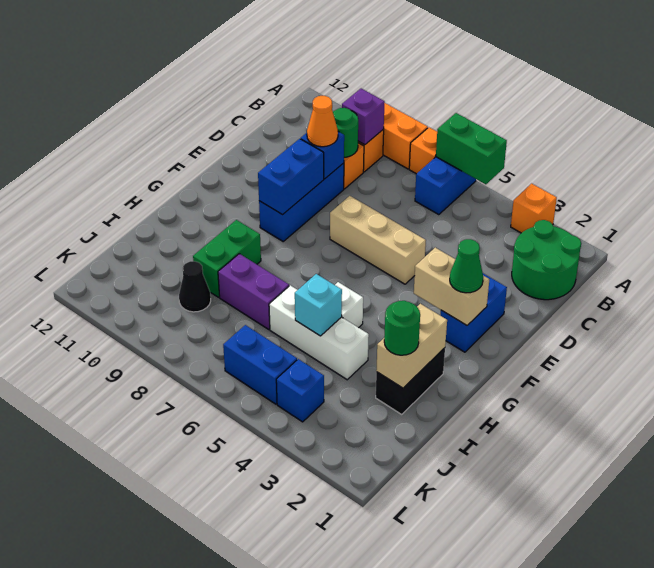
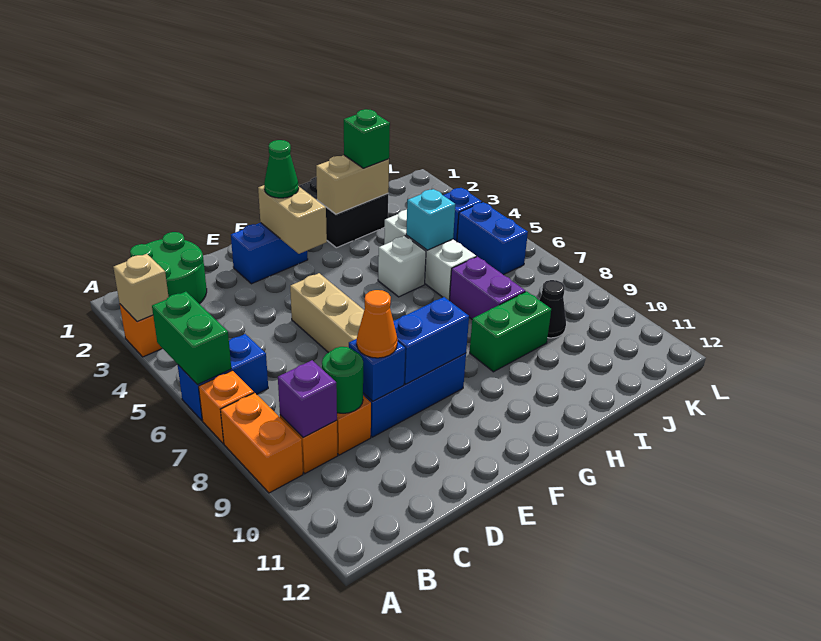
none -> tan brick A3 level 2
black brick H2:I2 level 1 -> black brick H1:I2 level 1
green round brick I2 level 3 -> green brick I2 level 3

